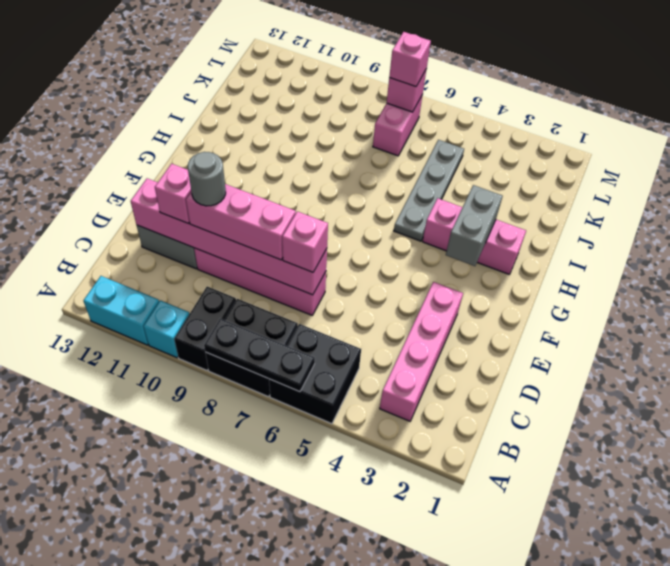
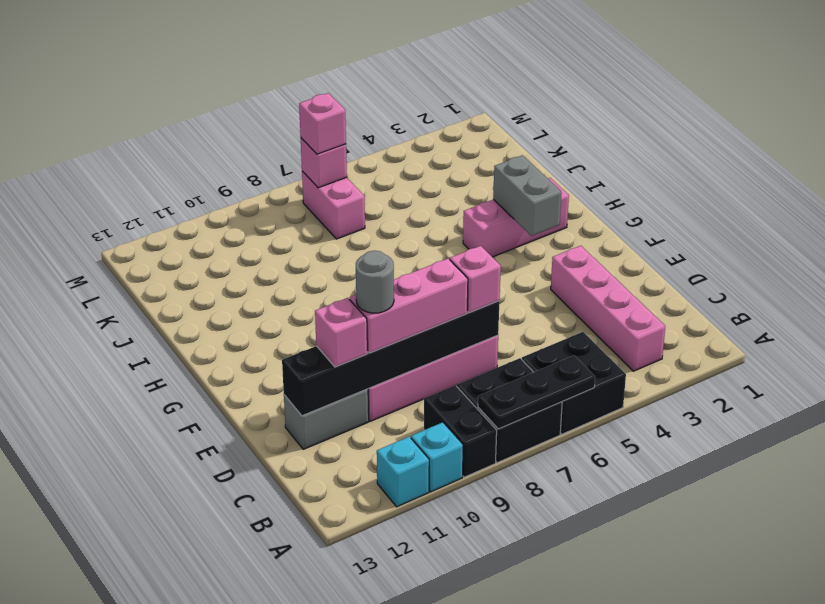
cyan brick A11:A12 level 1 -> cyan brick A11 level 1
pink brick D7:D12 level 2 -> black brick D7:D12 level 2
grey plate H5:K5 level 1 -> none

